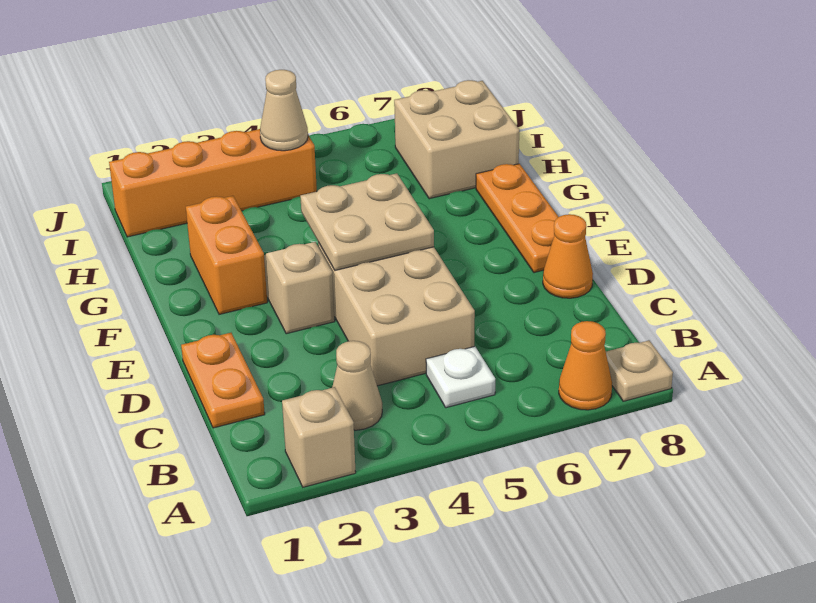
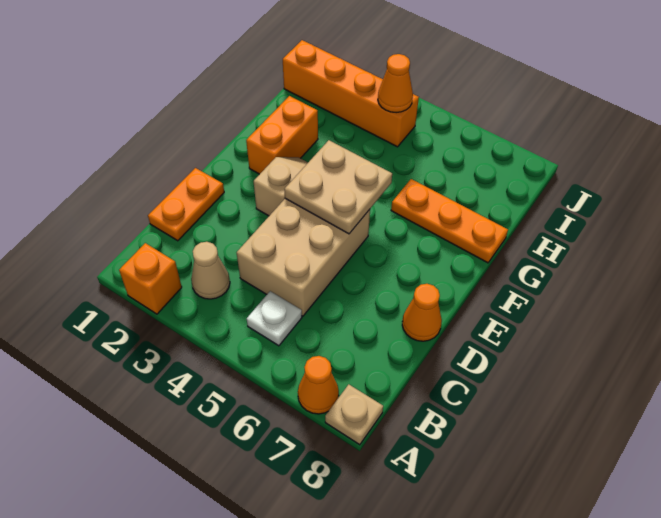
tan brick A2 level 1 -> orange brick A2 level 1
orange plate E8:G8 level 1 -> orange plate G6:G8 level 1
tan brick H7:I8 level 1 -> none
tan cone I4 level 2 -> orange cone I4 level 2

